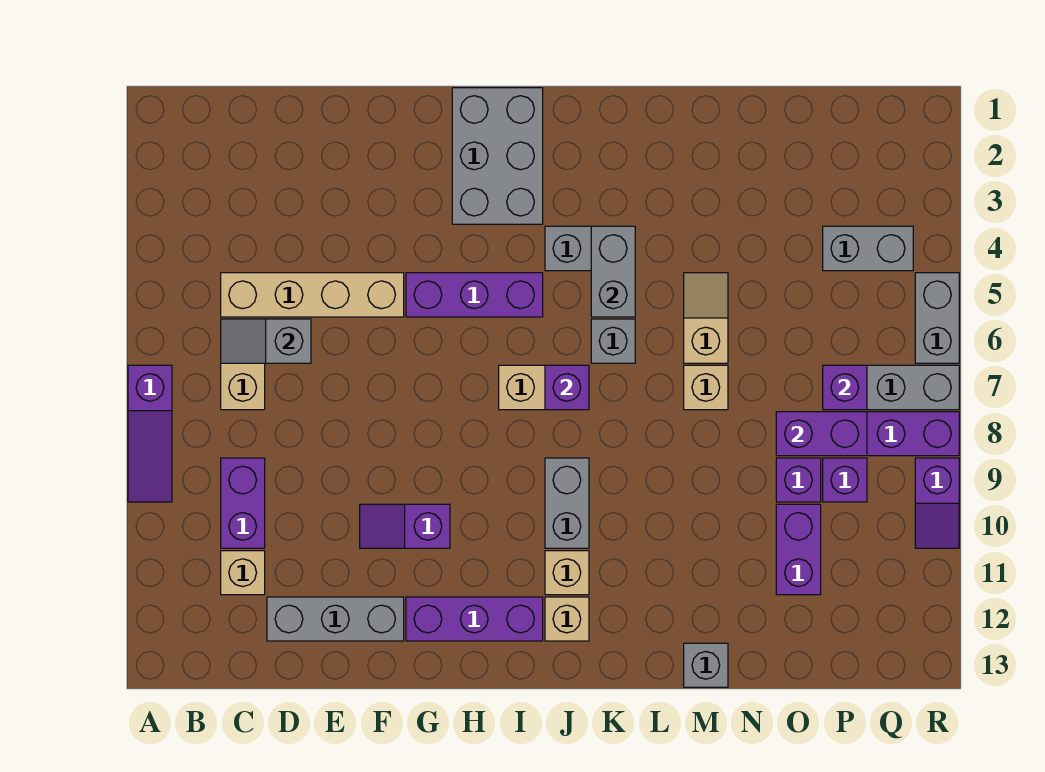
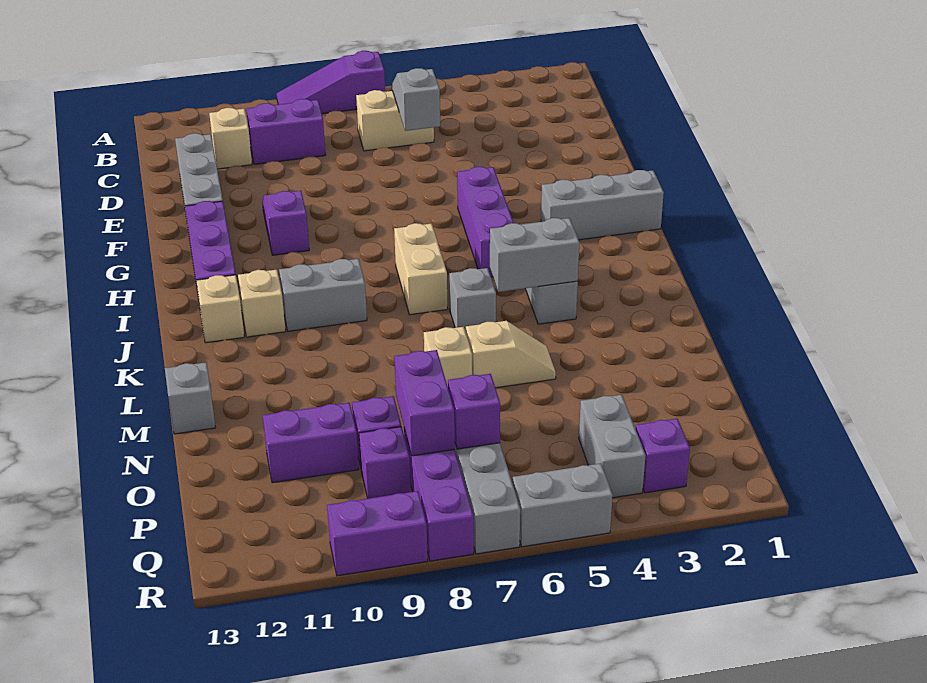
tan brick C5:F5 level 1 -> none
grey brick H1:I3 level 1 -> grey brick H1:H3 level 1
purple brick J7 level 2 -> purple brick Q3 level 1
purple slope R9:R10 level 1 top 9 -> purple brick R9:R10 level 1

